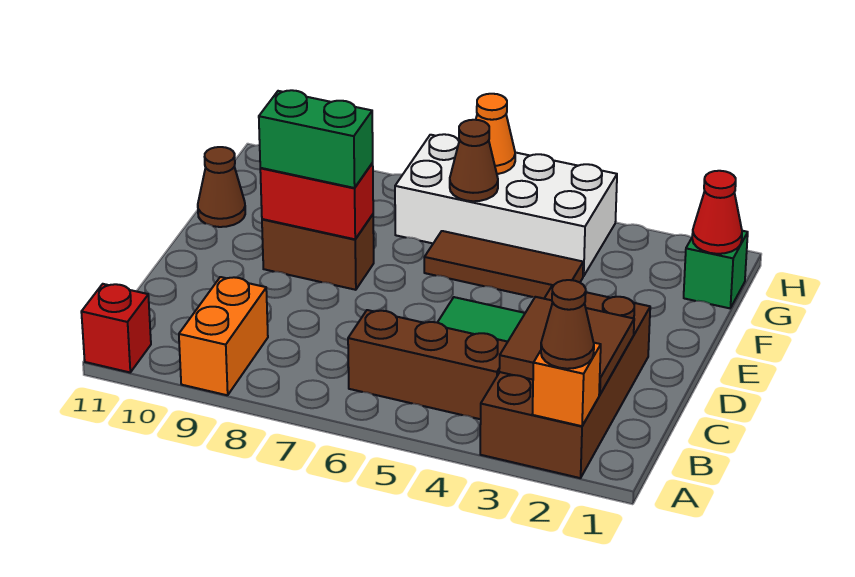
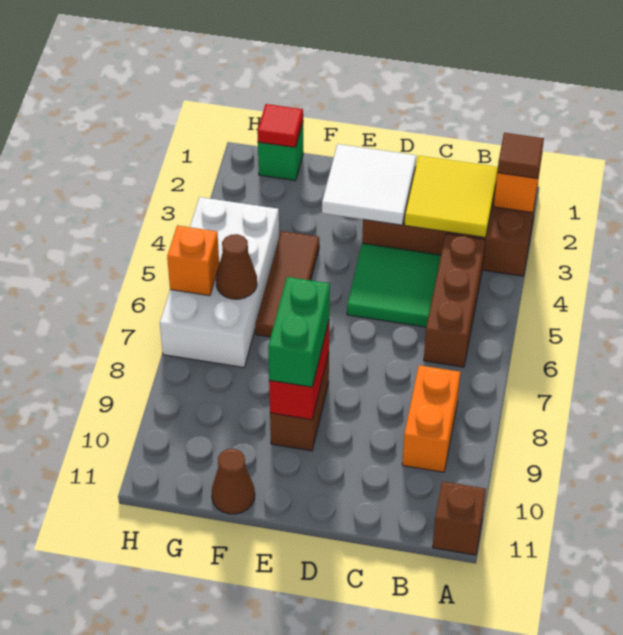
brown cone A2 level 3 -> brown tile A2 level 3
orange brick A9:B9 level 1 -> orange brick B8:B9 level 1
red brick A11 level 1 -> brown brick A11 level 1
brown tile B2:C3 level 2 -> yellow tile B2:C3 level 2
none -> white tile D2:E3 level 2
red cone G1 level 2 -> red tile G1 level 2
orange cone H6 level 2 -> orange brick H6 level 2

